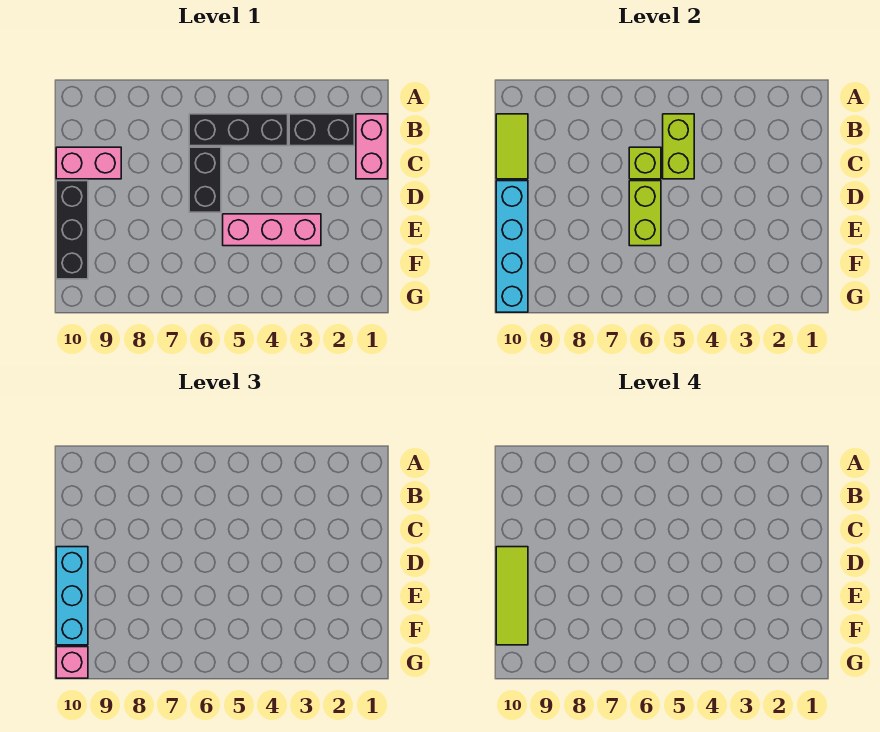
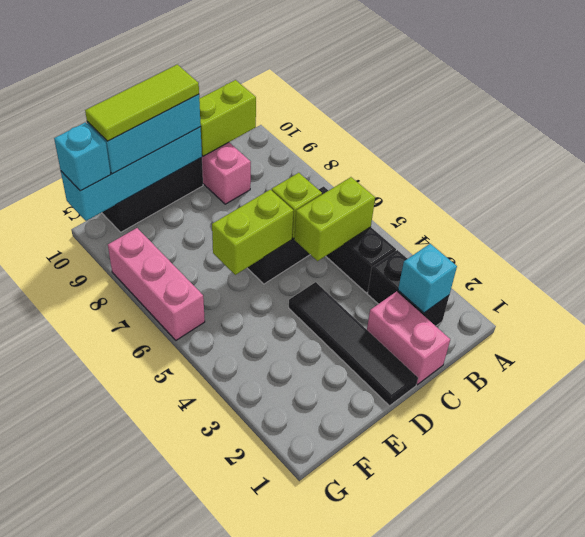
pink brick B1:C1 level 1 -> pink brick C1:C2 level 1
none -> cyan brick B2 level 2
lime tile B10:C10 level 2 -> lime brick B10:C10 level 2
none -> black tile D1:D4 level 1
pink brick E3:E5 level 1 -> pink brick G6:G8 level 1
pink brick G10 level 3 -> cyan brick G10 level 3

